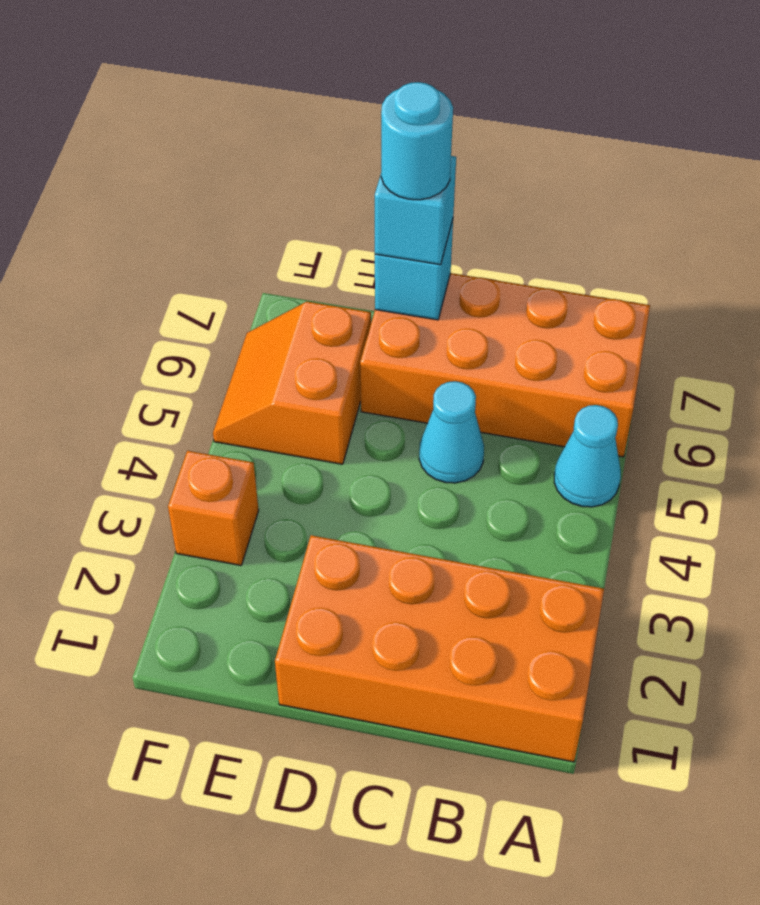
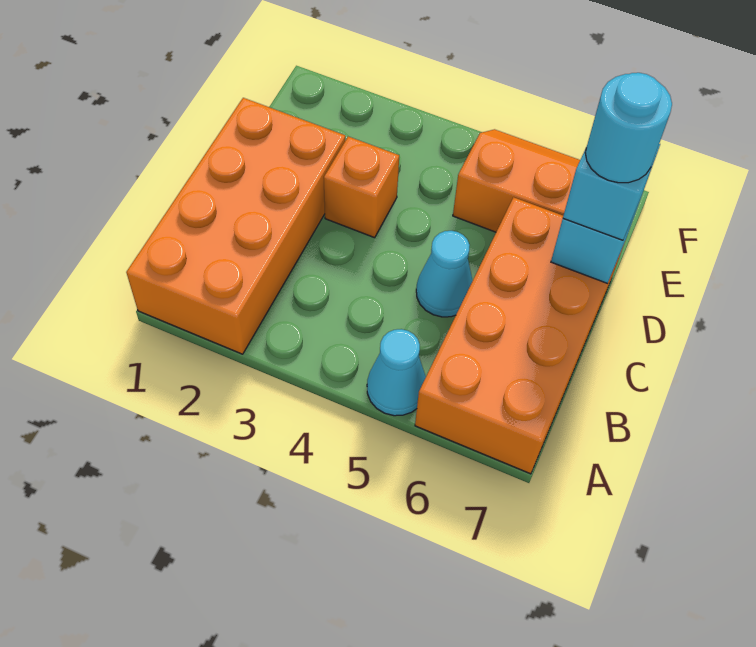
orange brick F3 level 1 -> orange brick D3 level 1

